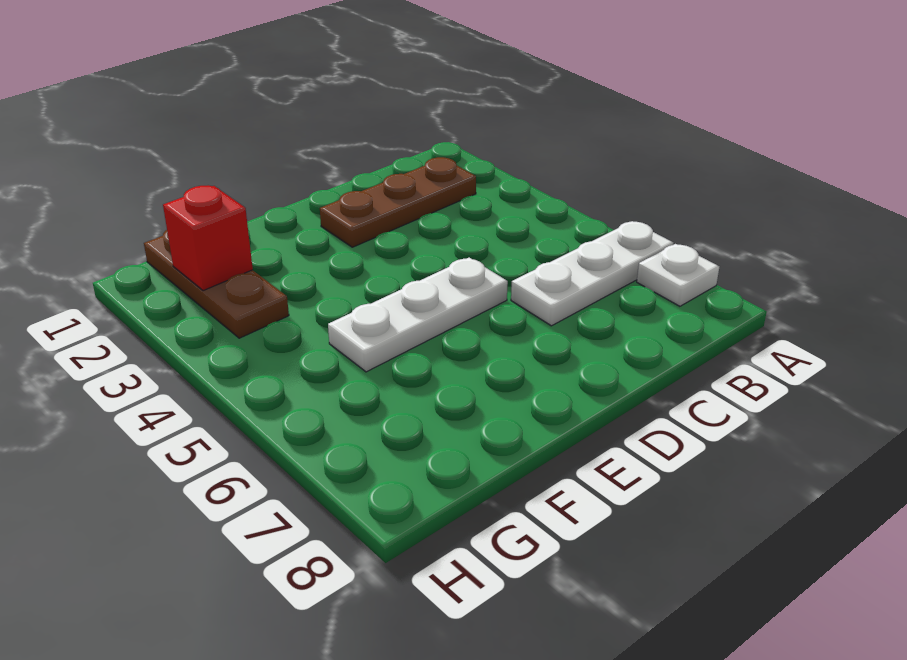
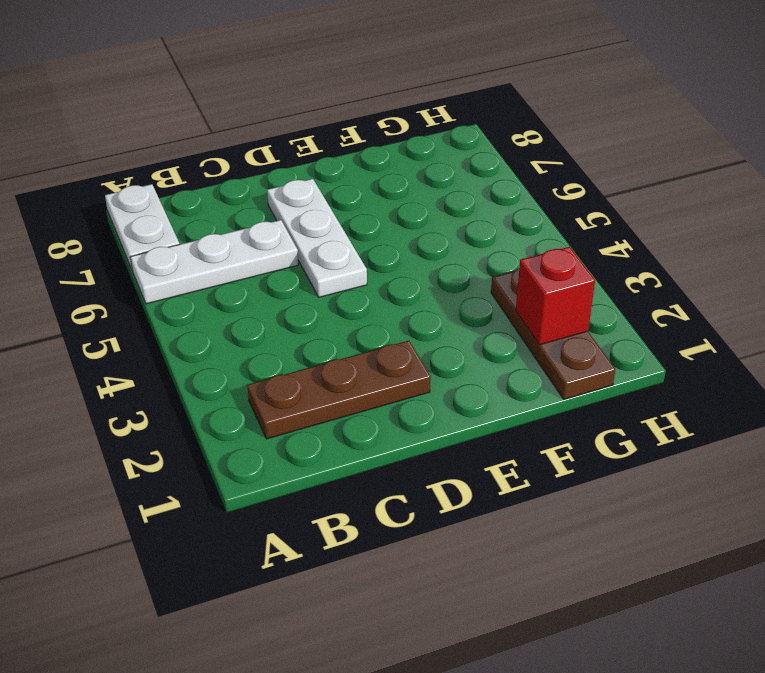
white plate A7 level 1 -> white plate A7:A8 level 1
white plate D5:F5 level 1 -> white plate D5:D7 level 1

